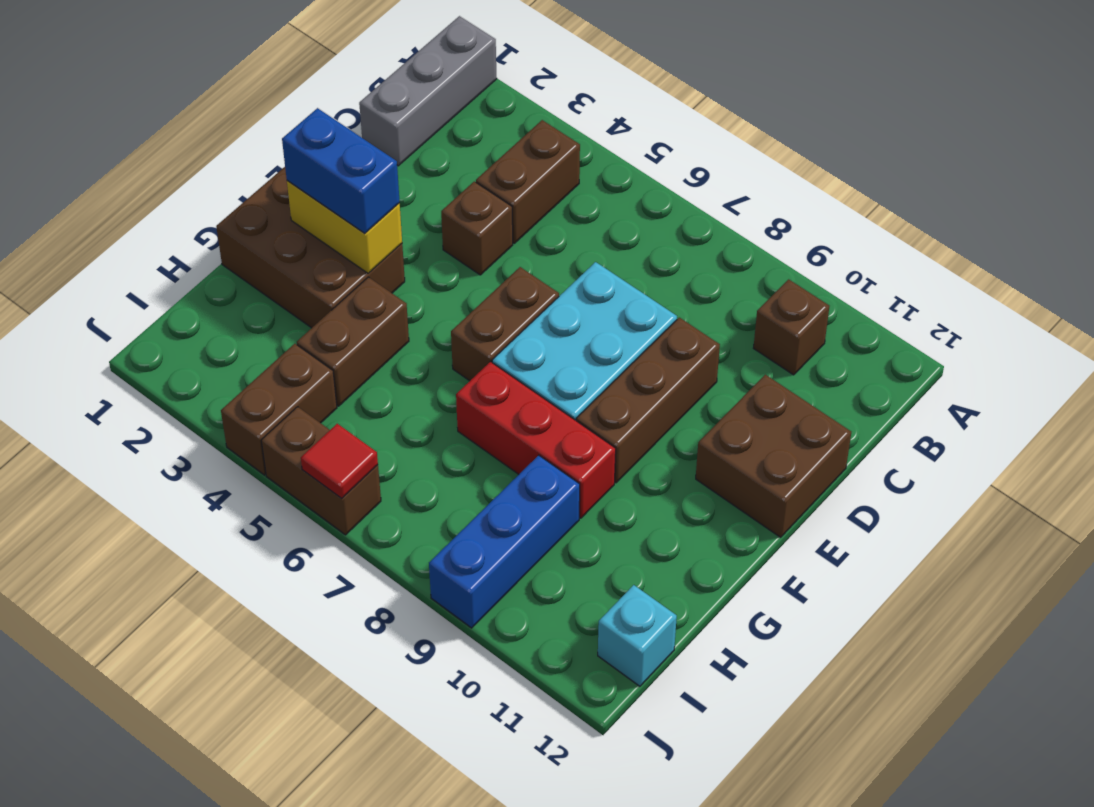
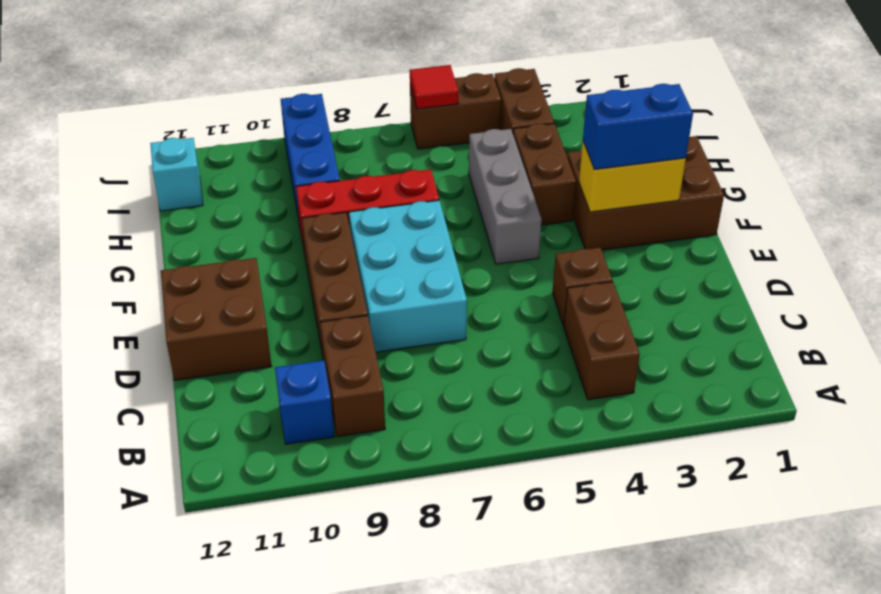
grey brick A1:C1 level 1 -> grey brick F5:H5 level 1
brown brick B10 level 1 -> blue brick B10 level 1
brown brick E6:F6 level 1 -> brown brick B9:C9 level 1

